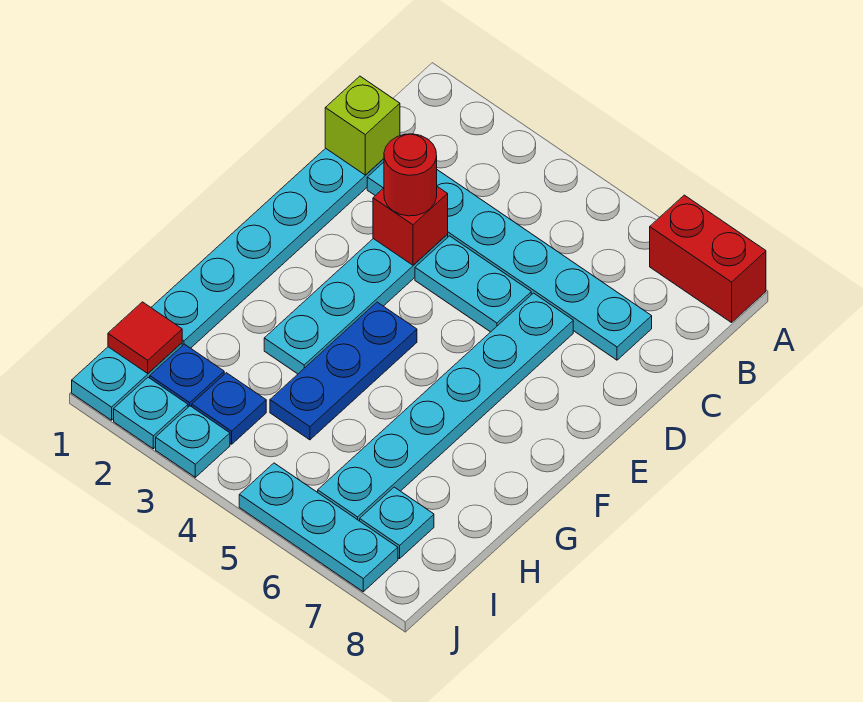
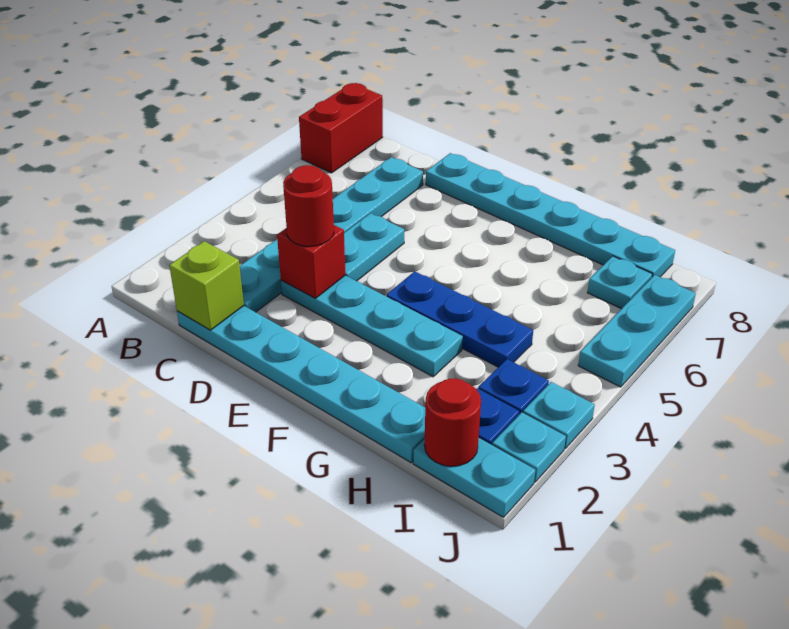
cyan plate D6:I6 level 1 -> cyan plate D8:I8 level 1
red tile I1 level 2 -> red round brick I1 level 2

